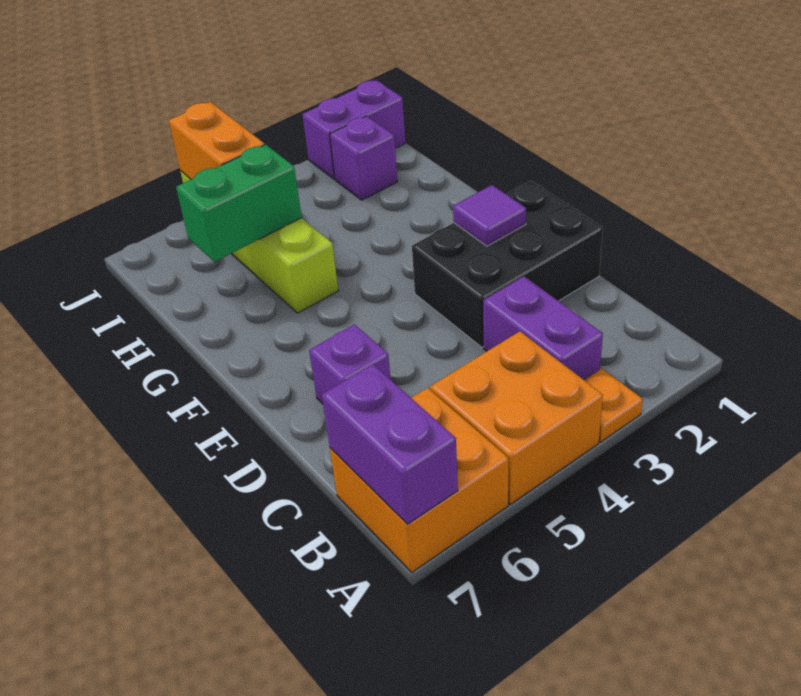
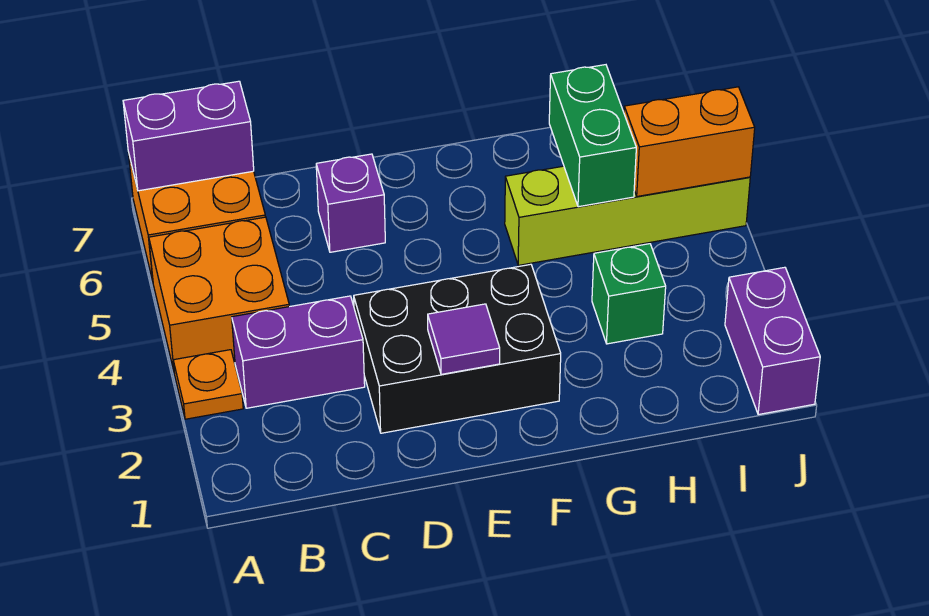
black brick D1:E3 level 1 -> black brick D2:F3 level 1
none -> green brick H3 level 1
purple brick I2 level 1 -> none

